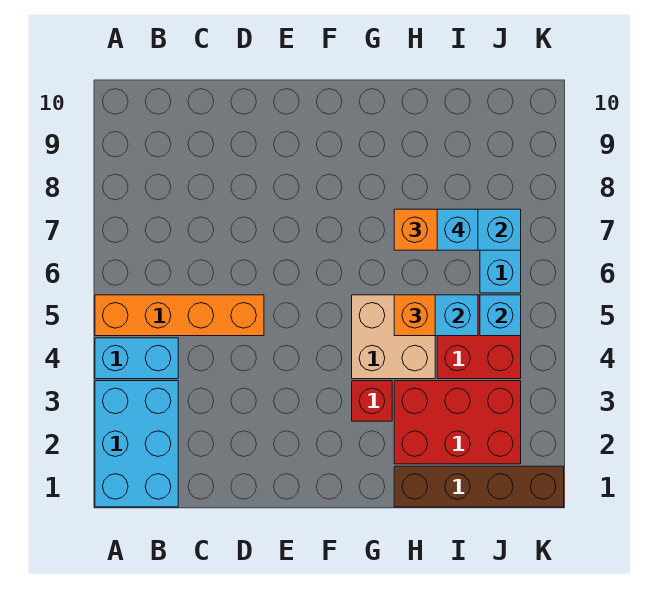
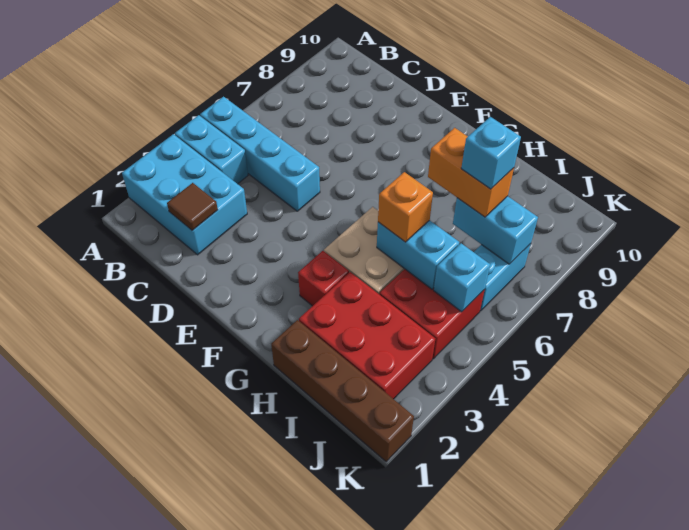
cyan brick A1:B3 level 1 -> cyan brick A2:C3 level 1
orange brick A5:D5 level 1 -> cyan brick A5:D5 level 1
none -> brown tile C2 level 2

